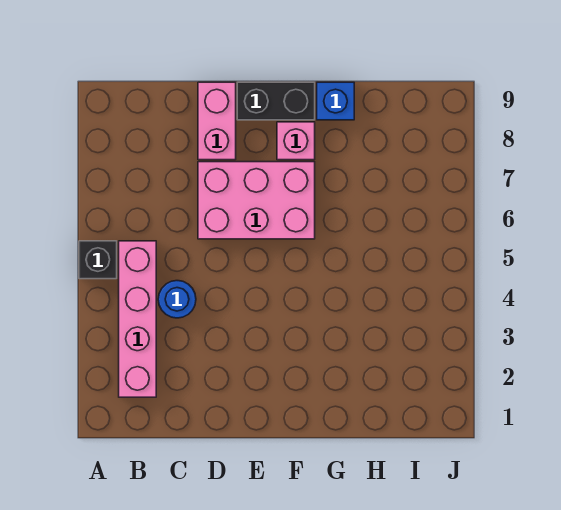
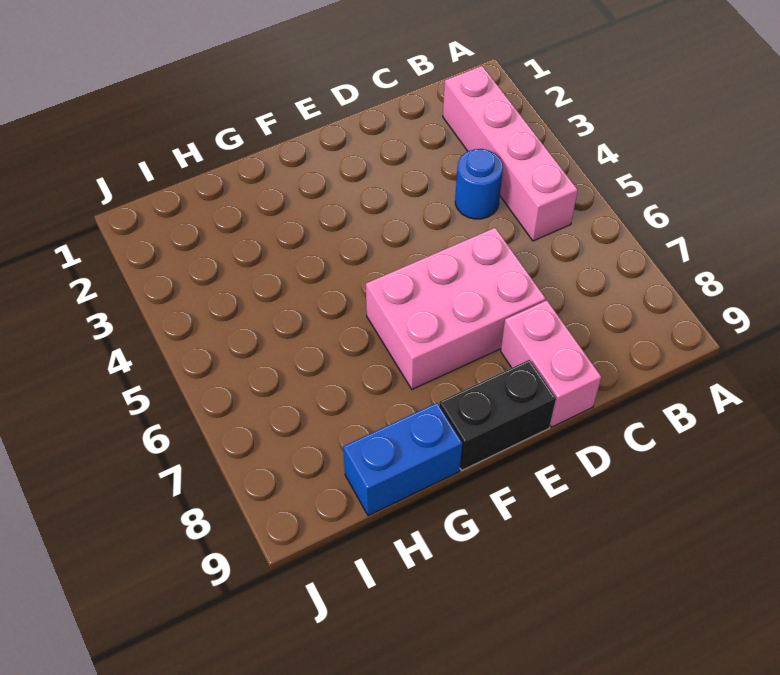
black brick A5 level 1 -> none
pink brick F8 level 1 -> none
blue brick G9 level 1 -> blue brick G9:H9 level 1

